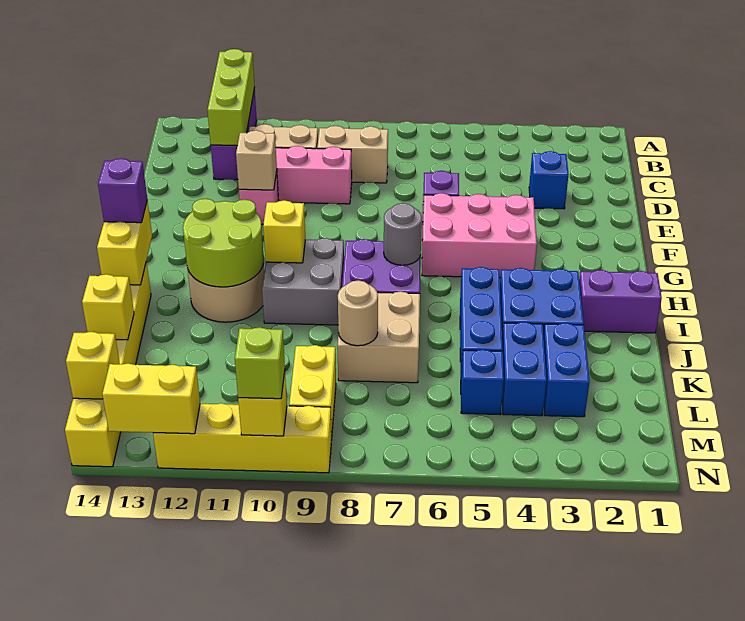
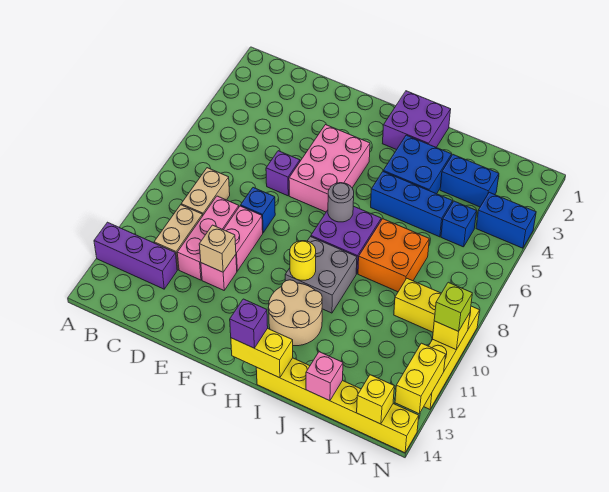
lime brick A12:C12 level 2 -> none
blue brick D3 level 1 -> blue brick E8 level 1
none -> pink brick E9:E10 level 1
yellow brick H10 level 2 -> yellow round brick H10 level 2
lime round brick H11:I12 level 2 -> none
purple brick I1:I2 level 1 -> purple brick H1:I2 level 1
tan brick J7:K8 level 1 -> orange brick J7:K8 level 1
blue brick K4:L4 level 1 -> blue brick M4:N4 level 1
tan round brick K8 level 2 -> none
yellow brick K14 level 2 -> pink brick K14 level 2

